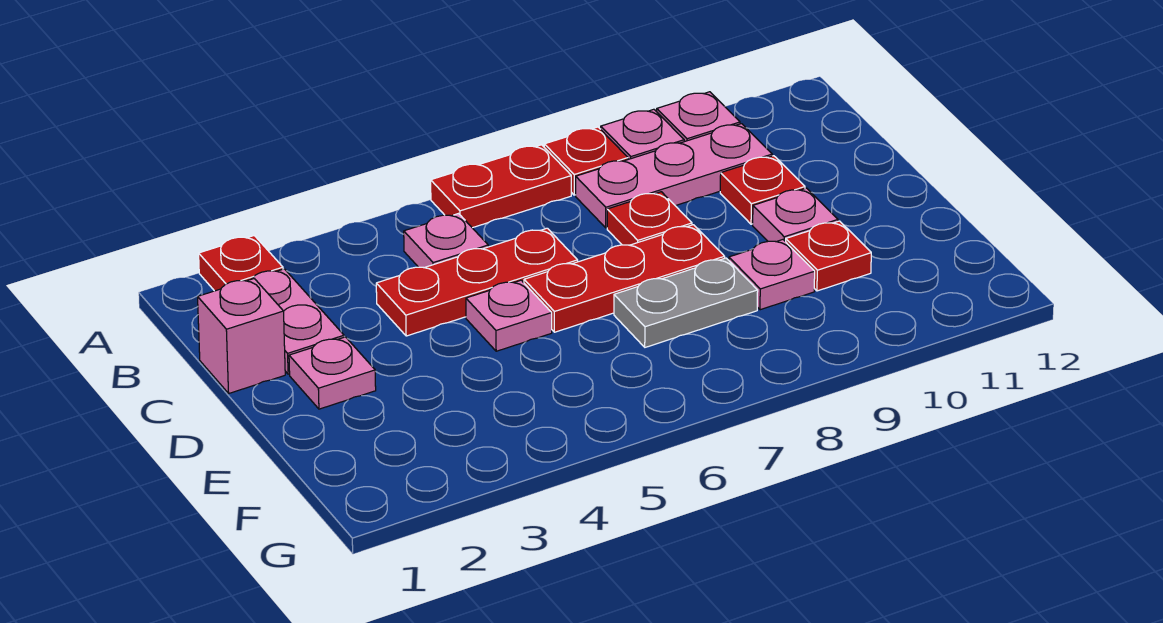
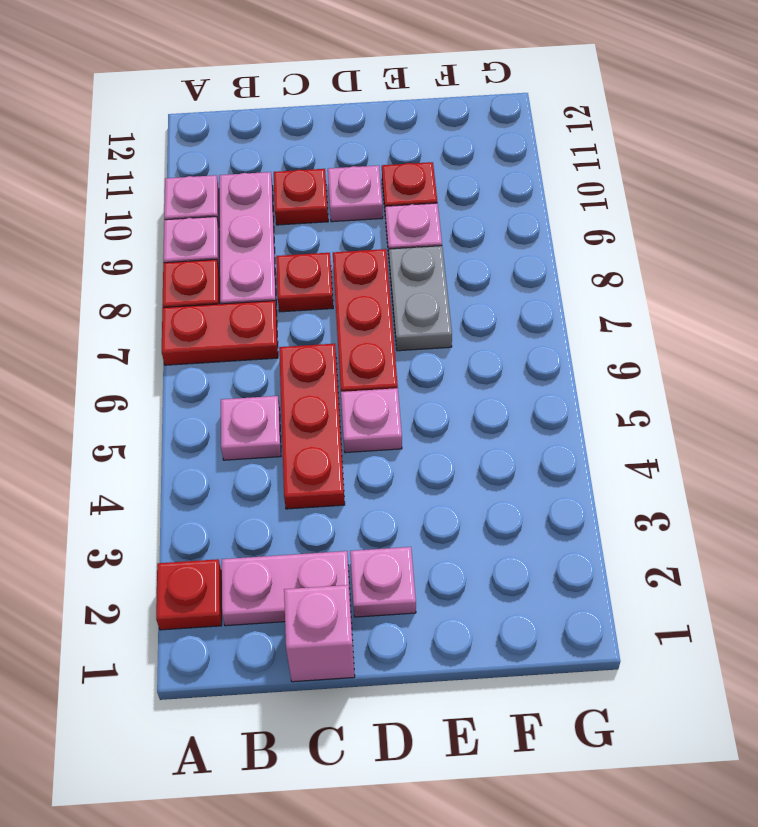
red plate A6:A7 level 1 -> red plate A7:B7 level 1

